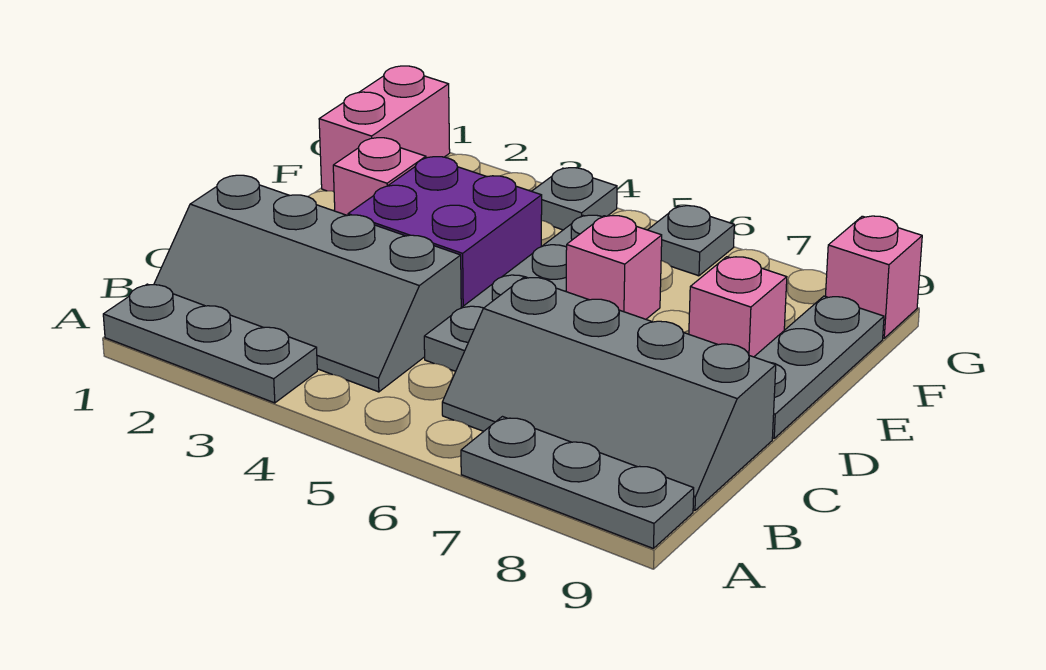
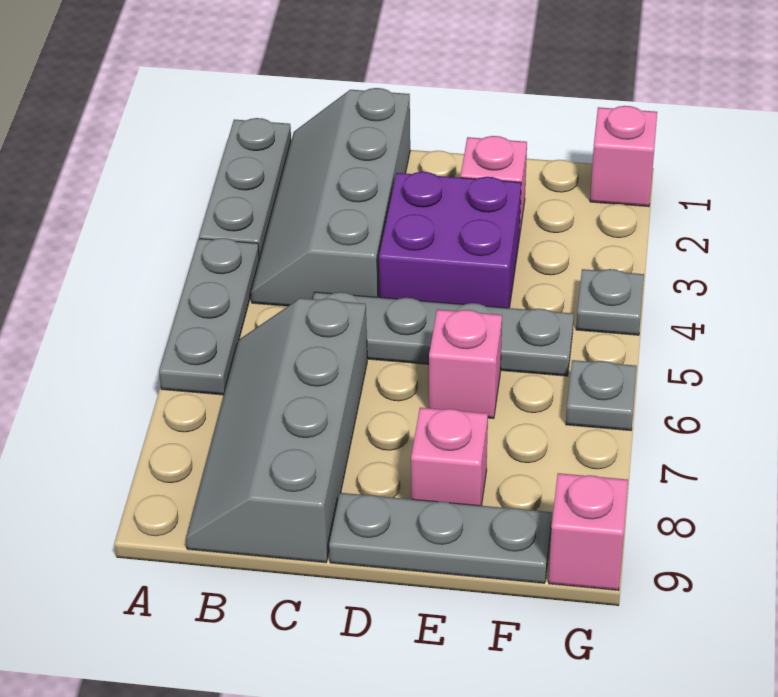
grey plate A7:A9 level 1 -> grey plate A4:A6 level 1
pink brick F1:G1 level 1 -> pink brick G1 level 1

